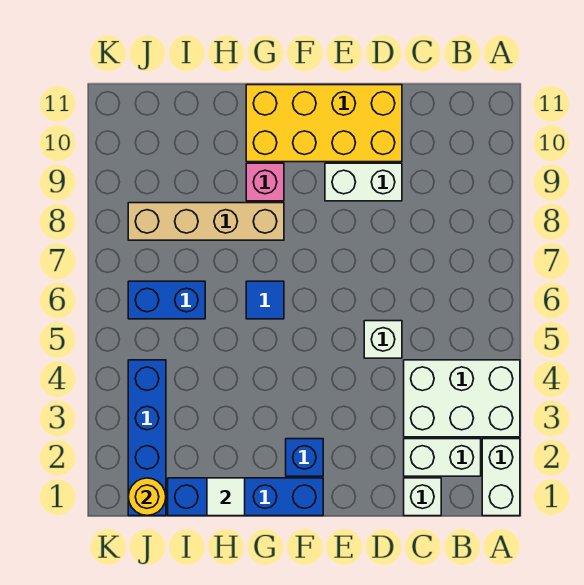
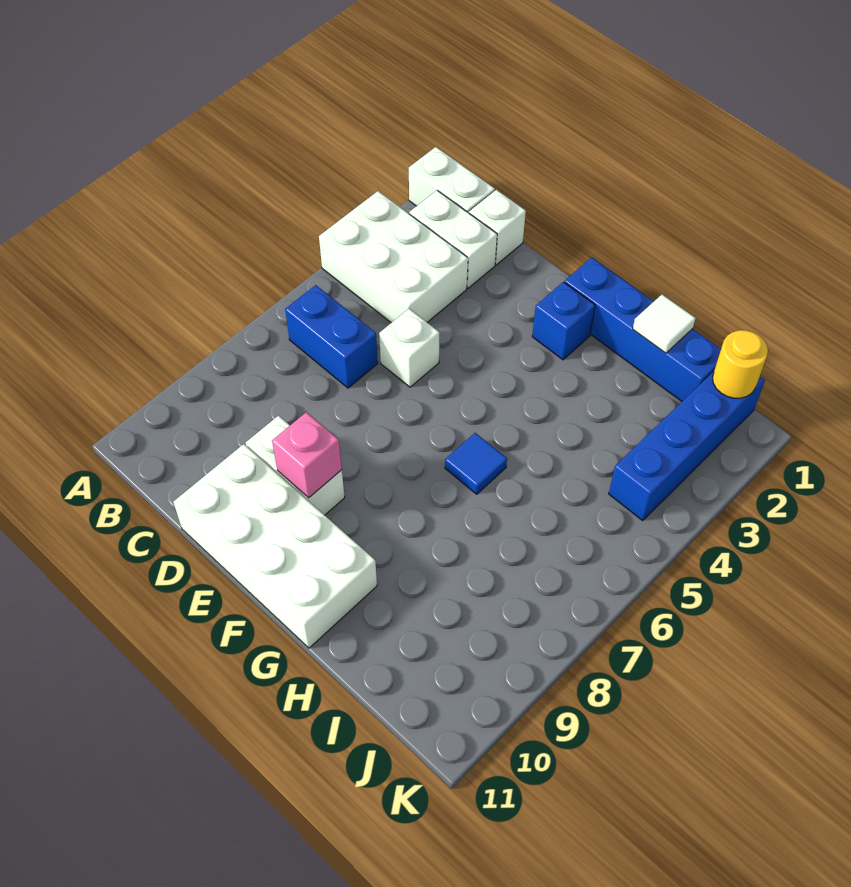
white brick A1:A2 level 1 -> white brick A1:B1 level 1
yellow brick D10:G11 level 1 -> white brick D10:G11 level 1
tan brick G8:J8 level 1 -> none
pink brick G9 level 1 -> pink brick E9 level 2
blue brick I6:J6 level 1 -> blue brick B6:C6 level 1

